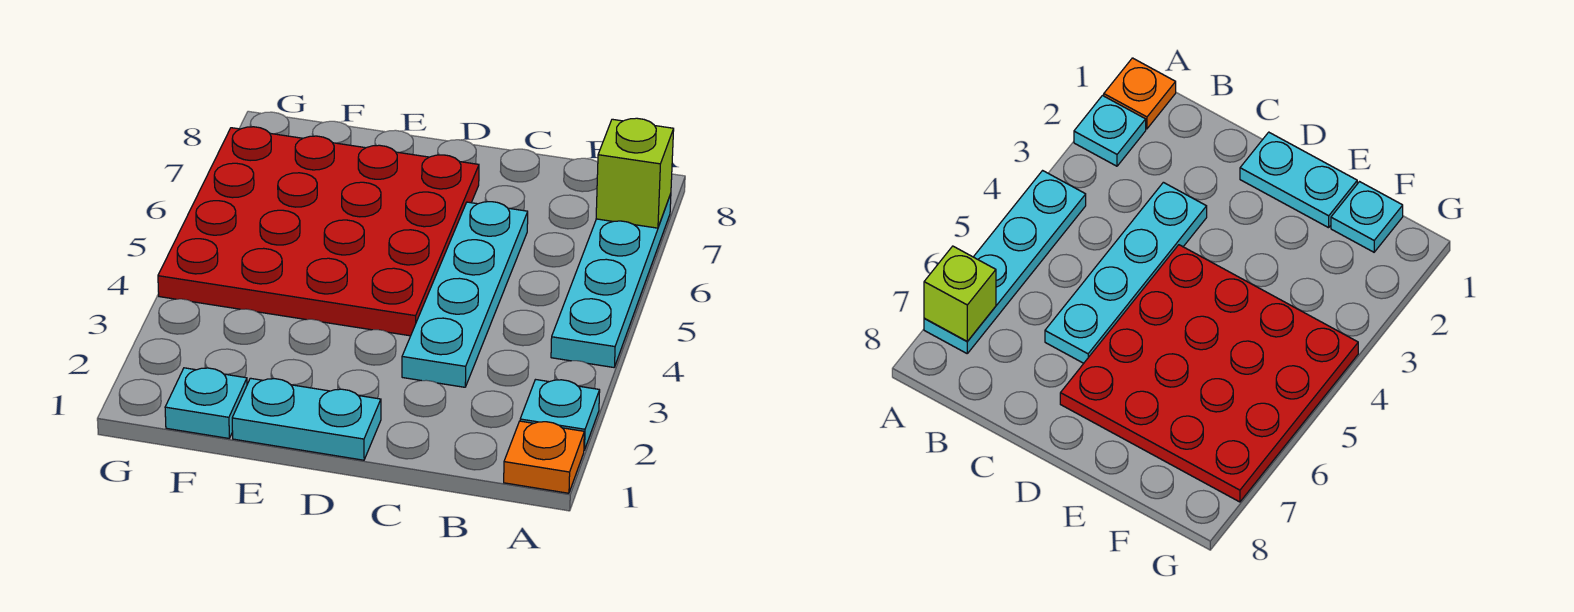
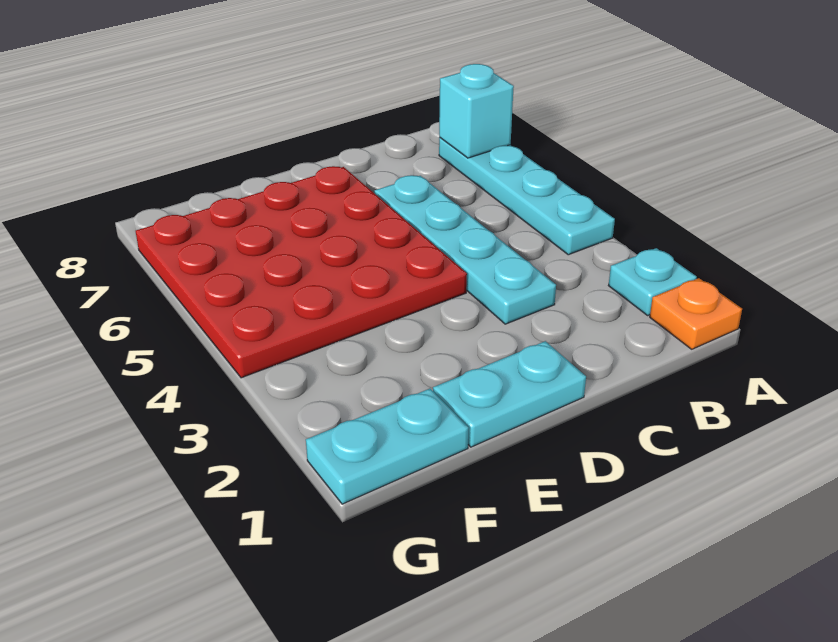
lime brick A7 level 2 -> cyan brick A7 level 2
cyan plate F1 level 1 -> cyan plate F1:G1 level 1

